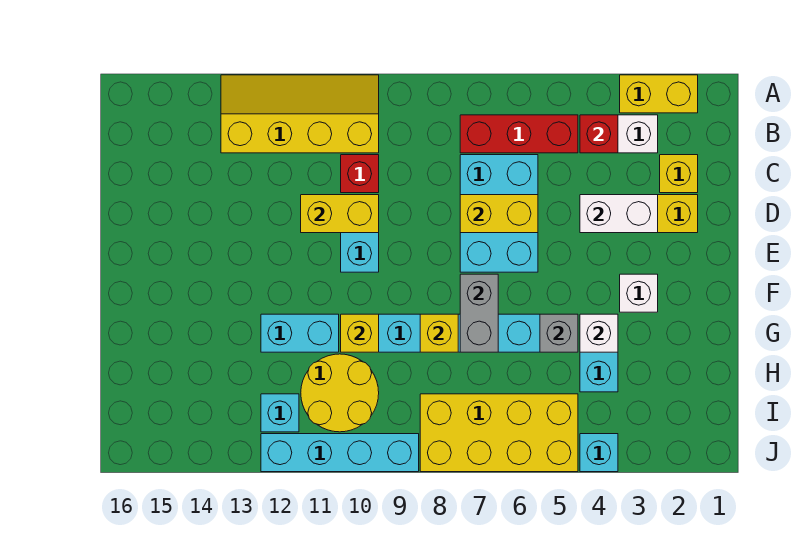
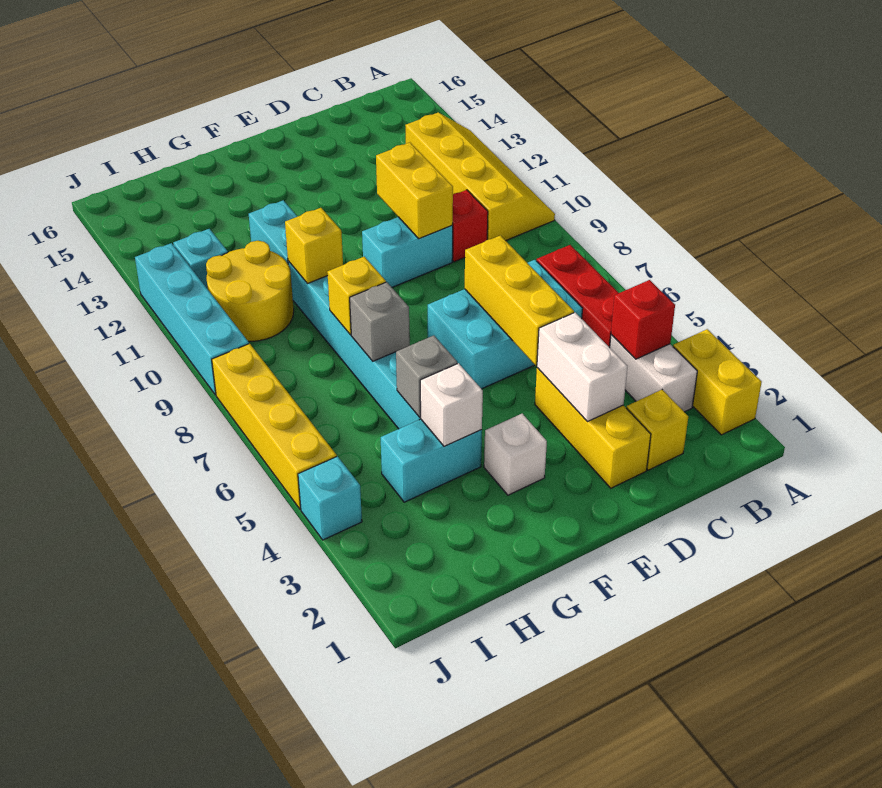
yellow brick D6:D7 level 2 -> yellow brick D5:D7 level 2
grey brick F7:G7 level 2 -> grey brick G7 level 2
yellow brick I5:J8 level 1 -> yellow brick J5:J8 level 1

